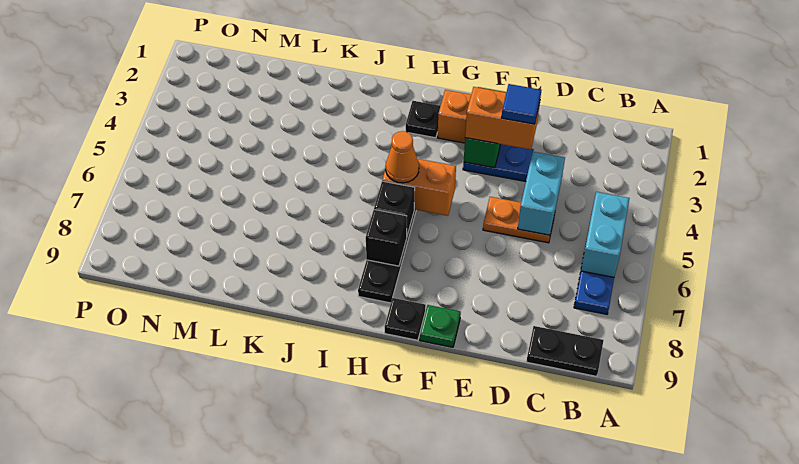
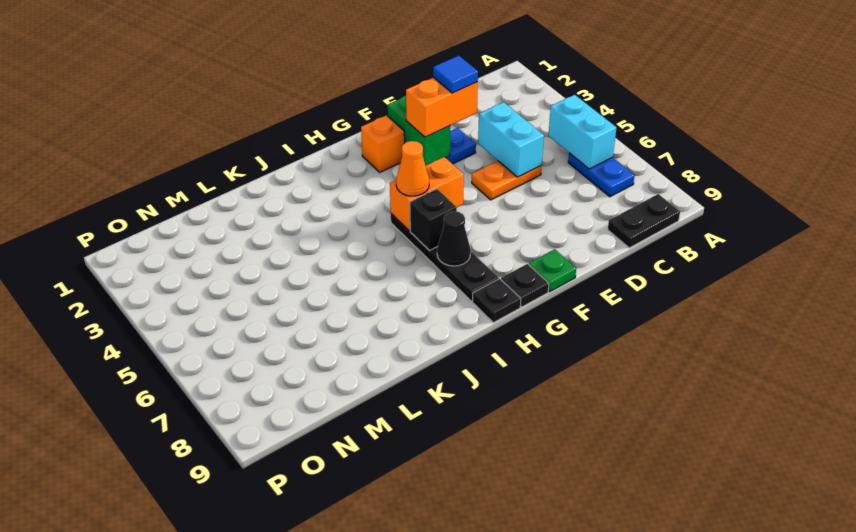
black plate H2 level 1 -> black plate H9 level 1
black brick H7 level 2 -> black cone H7 level 2

